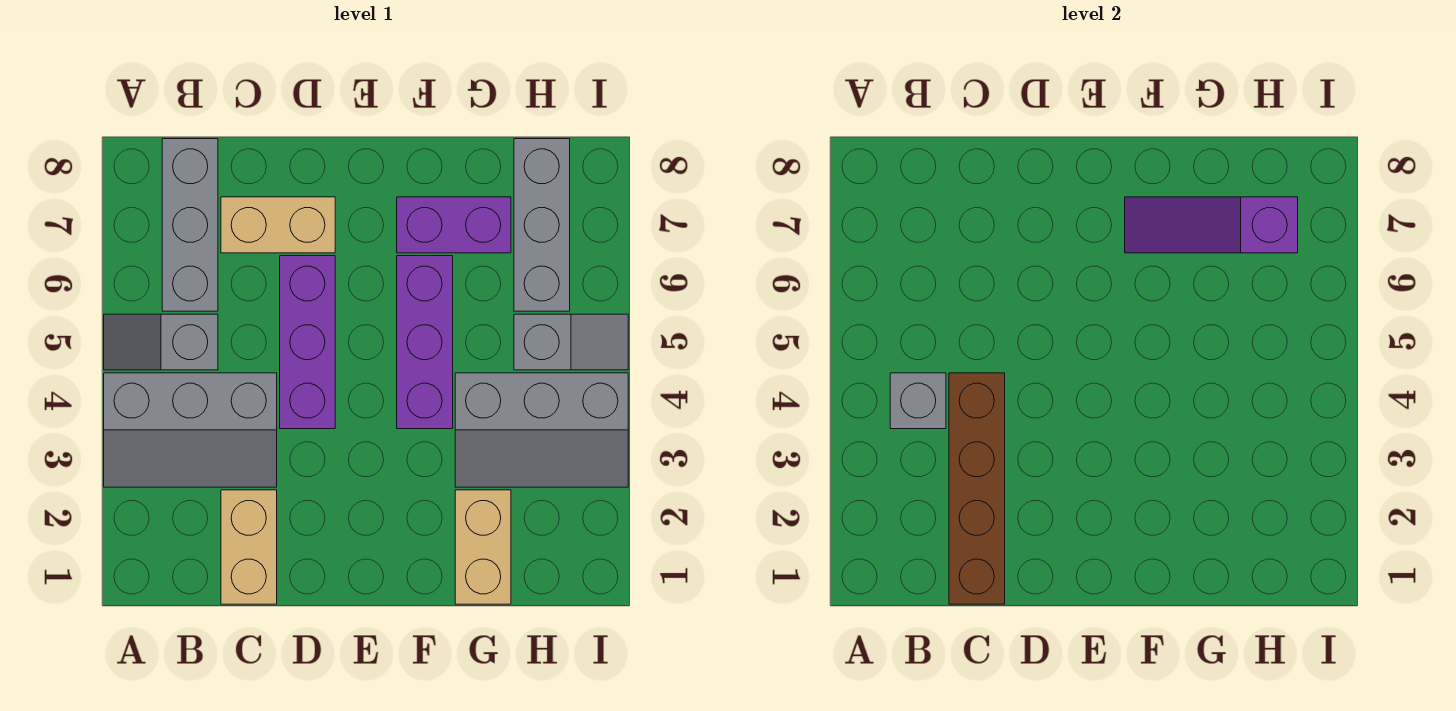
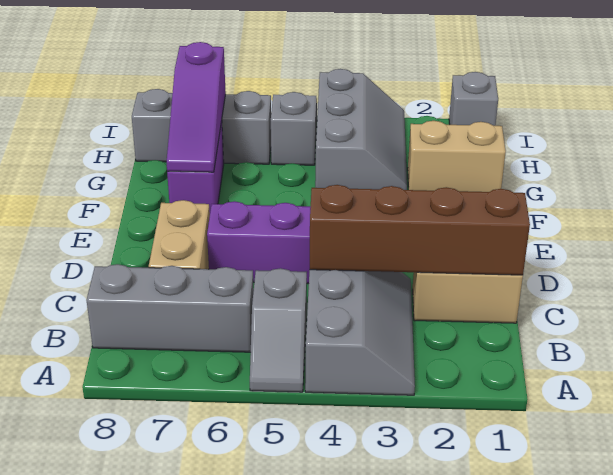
grey brick B4 level 2 -> grey brick I1 level 1
purple brick F4:F6 level 1 -> none

